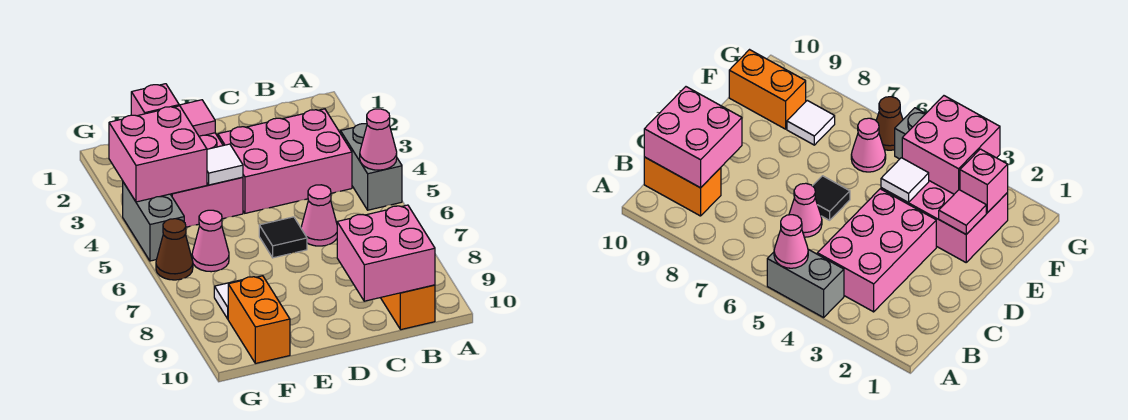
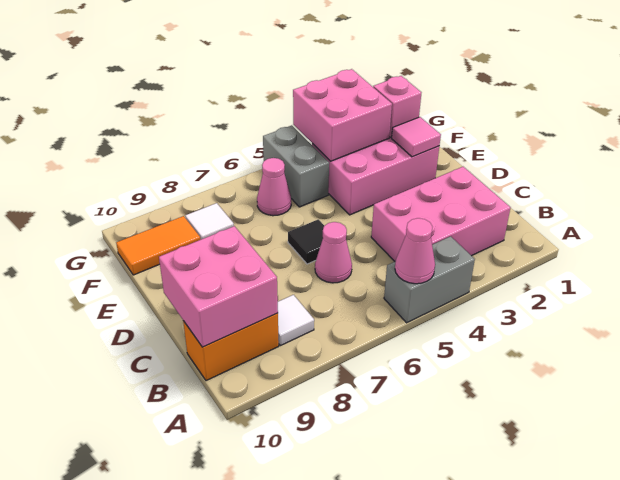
pink brick B3:D4 level 1 -> pink brick B2:C4 level 1
white tile E4 level 2 -> white tile B8 level 1
orange brick F9:F10 level 1 -> orange tile F9:F10 level 1
grey brick G4:G5 level 1 -> grey brick F5:G5 level 1
brown cone G6 level 1 -> none

